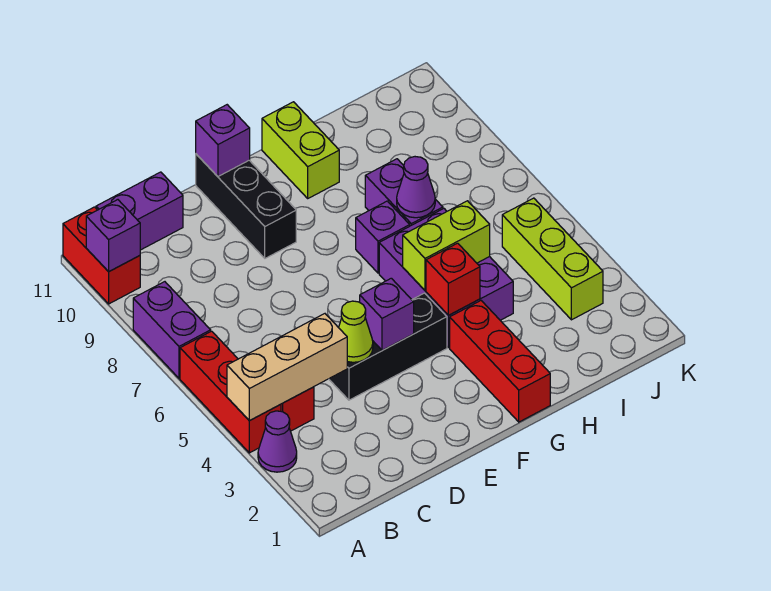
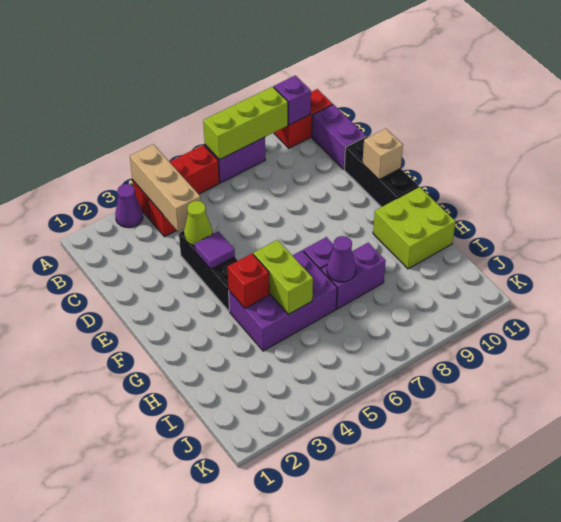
purple brick E4 level 2 -> purple tile E4 level 2
black brick E9:E11 level 1 -> black brick D11:F11 level 1
purple brick E11 level 2 -> tan brick E11 level 2
red brick G1:G3 level 1 -> none
lime brick G10:G11 level 1 -> lime brick G10:H11 level 1
lime brick J3:J5 level 1 -> lime brick A7:A9 level 2

